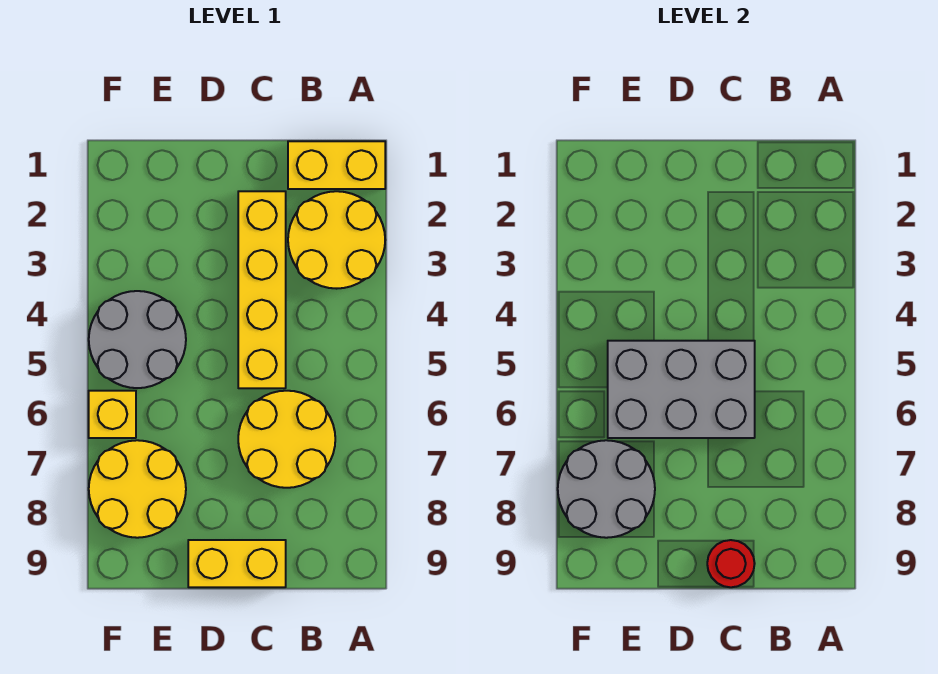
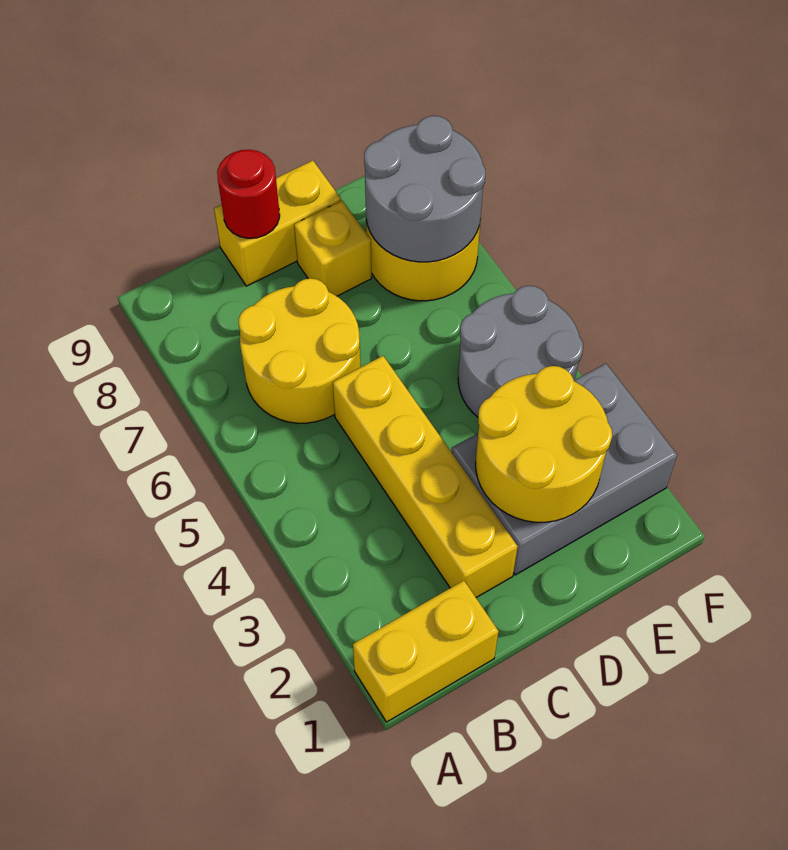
yellow round brick A2:B3 level 1 -> yellow round brick D2:E3 level 2
grey brick C5:E6 level 2 -> grey brick D2:F3 level 1
yellow brick F6 level 1 -> yellow brick D8 level 1

